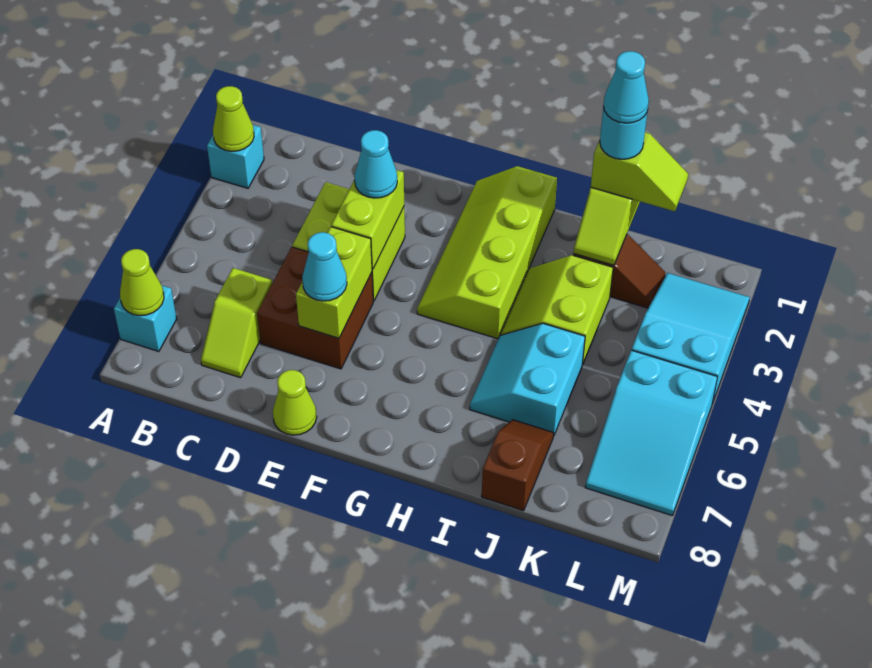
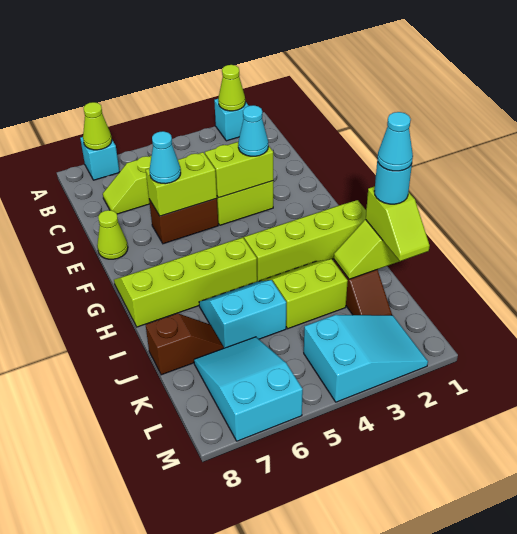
brown brick D5:E6 level 1 -> brown brick E5:E6 level 1
none -> lime slope G5:H8 level 1 top H
cyan slope L5:M7 level 1 top 5 -> cyan slope K6:M7 level 1 top M

